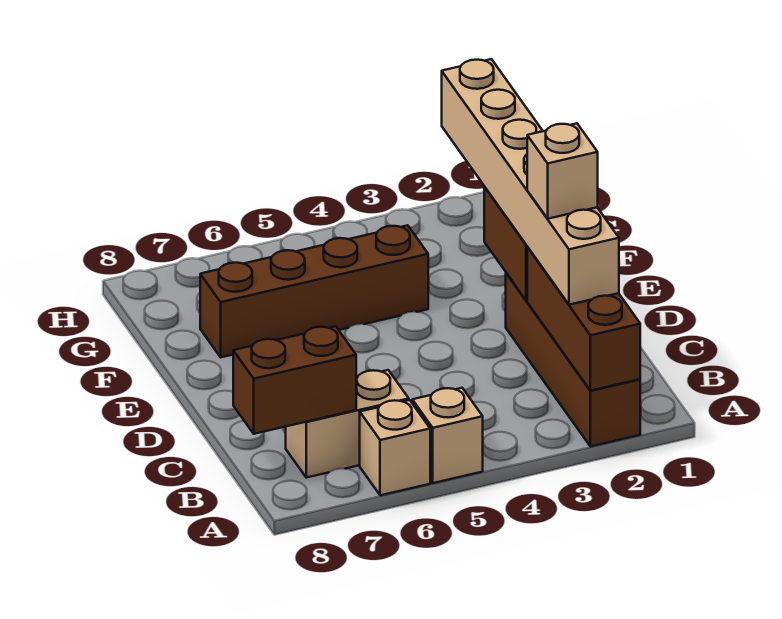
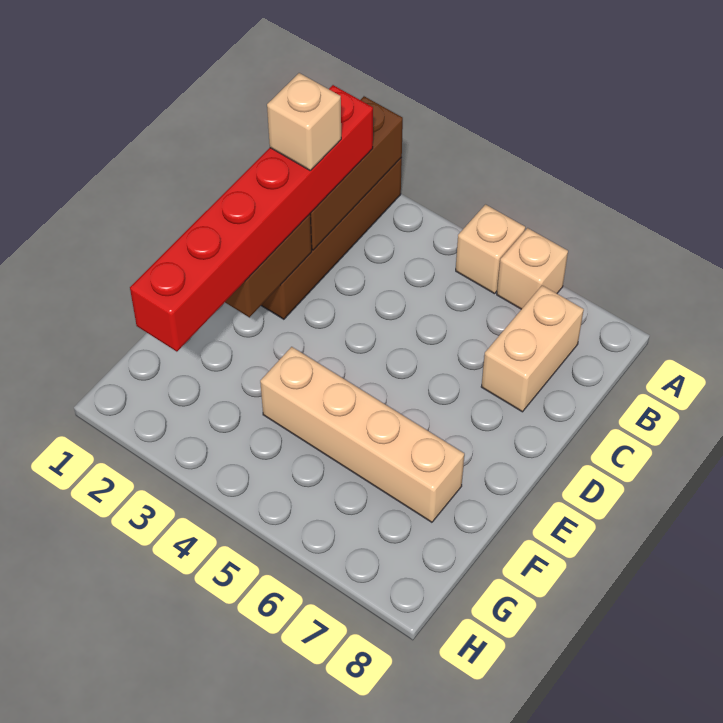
tan brick B2:G2 level 3 -> red brick B2:G2 level 3
tan brick B6:B7 level 1 -> tan brick B7:C7 level 1
brown brick B7:B8 level 2 -> none
brown brick F4:F7 level 1 -> tan brick F4:F7 level 1

